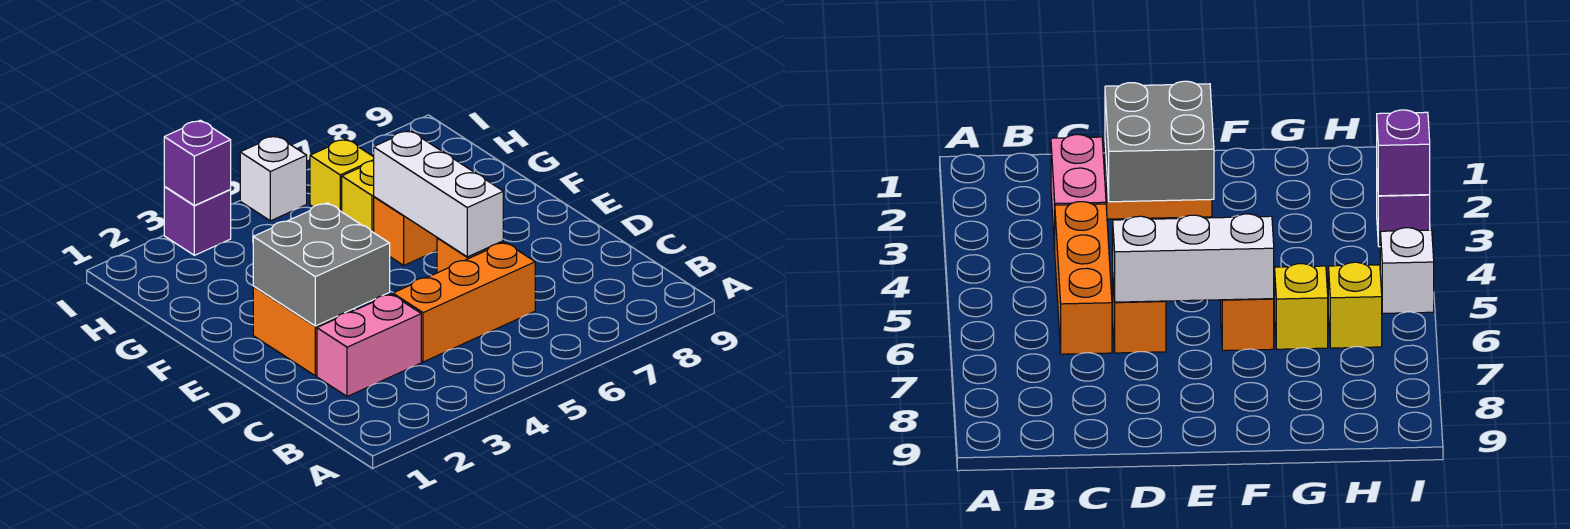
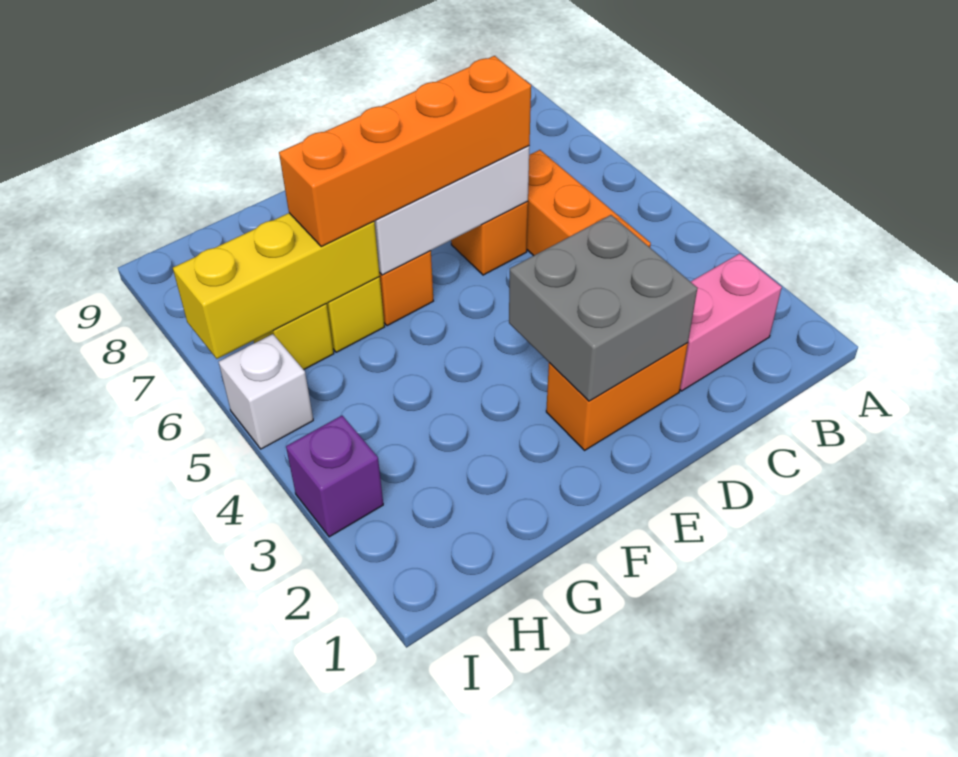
pink brick C2:C3 level 1 -> pink brick B2:C2 level 1
none -> orange brick D6:G6 level 3
none -> yellow brick G6:I6 level 2
purple brick I3 level 2 -> none

